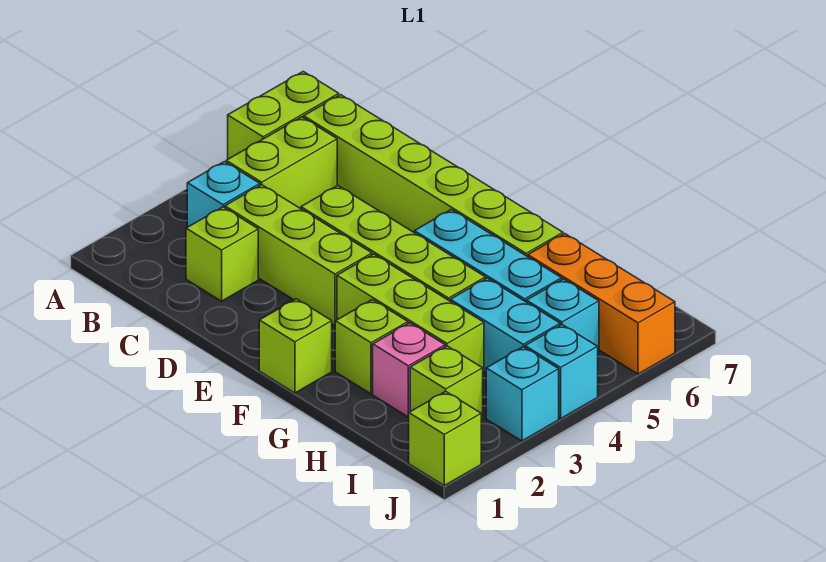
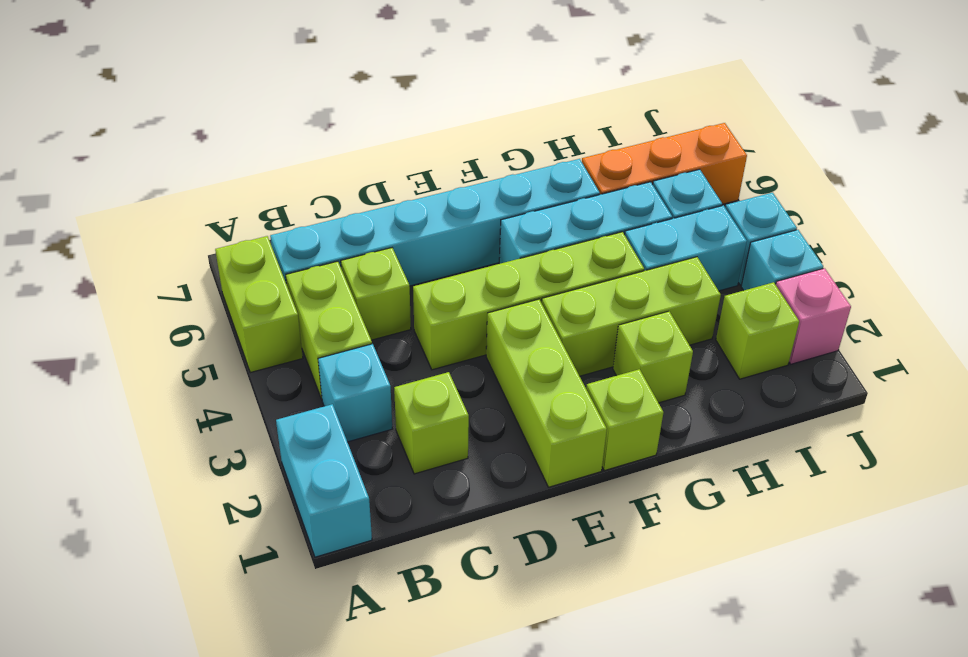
none -> cyan brick A1:A2 level 1
lime brick B6:G6 level 1 -> cyan brick B6:G6 level 1
lime brick C3:E3 level 1 -> lime brick E1:E3 level 1
pink brick H2 level 1 -> pink brick J2 level 1
lime brick J1 level 1 -> lime brick C5 level 1

